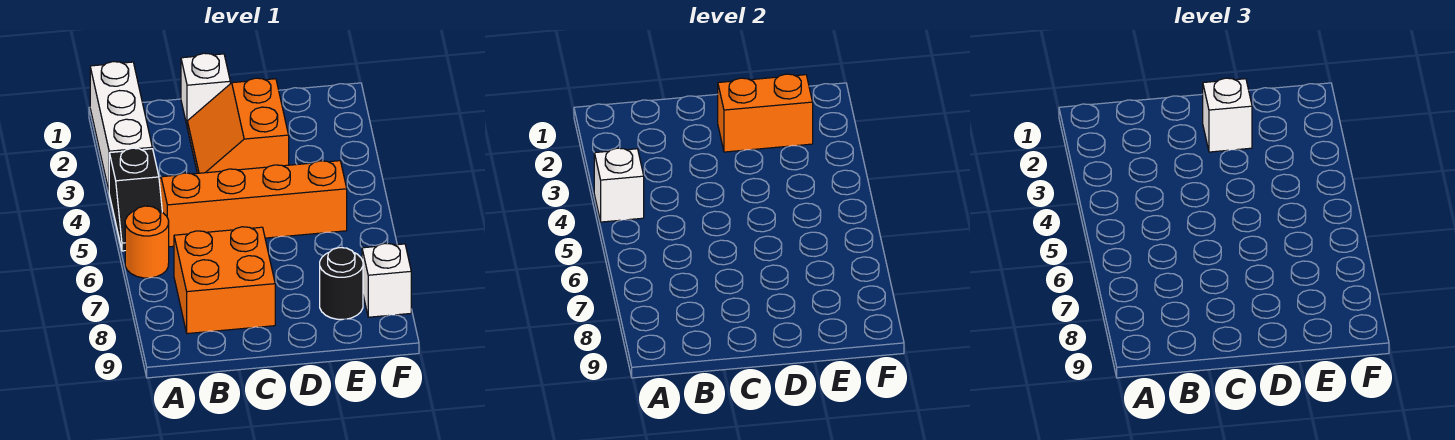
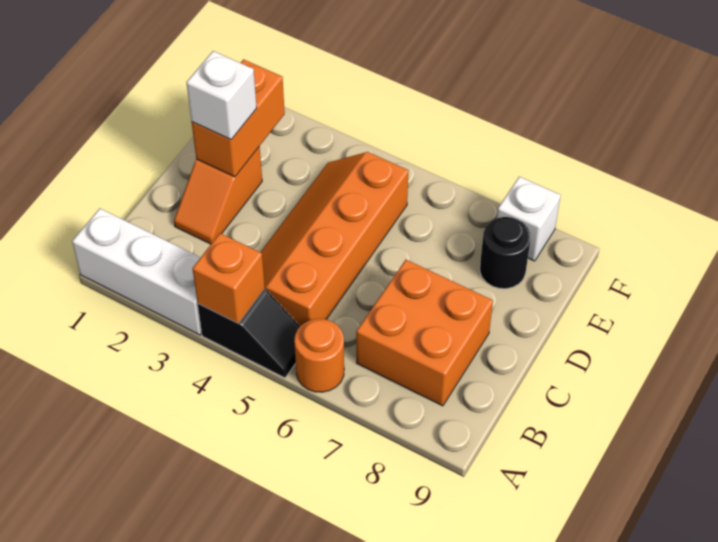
white brick A4 level 2 -> orange brick A4 level 2
white brick C1 level 1 -> none
orange slope C2:D3 level 1 top D -> orange slope C2:D2 level 1 top D

